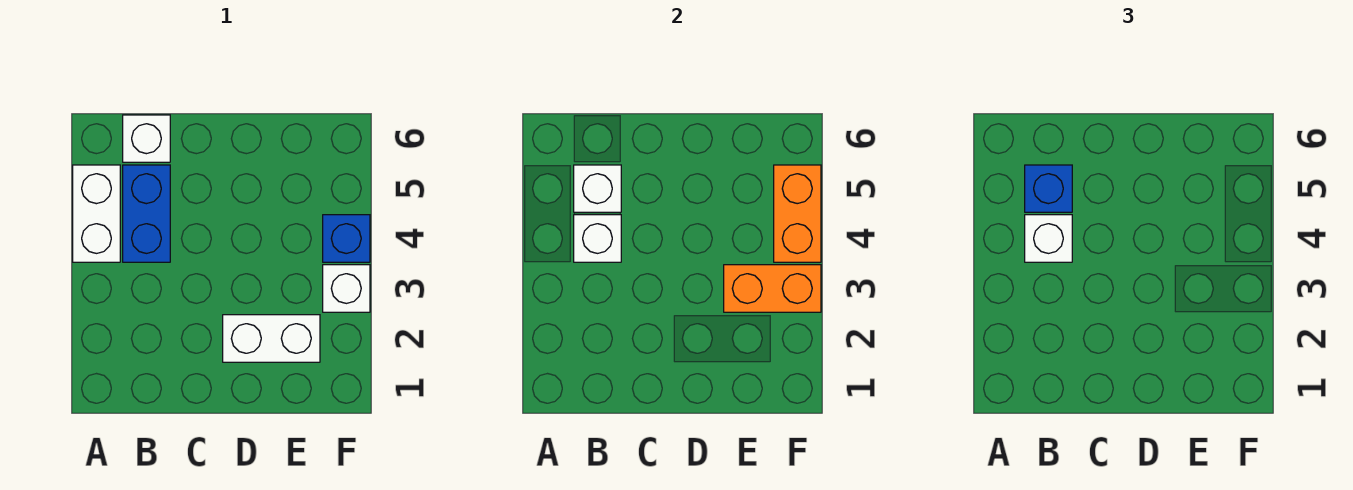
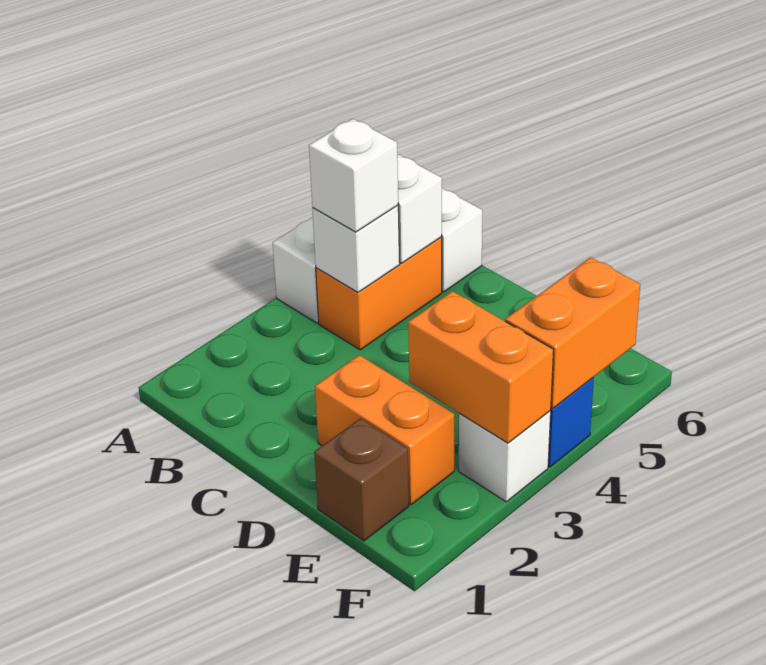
blue brick B4:B5 level 1 -> orange brick B4:B5 level 1
blue brick B5 level 3 -> none
white brick D2:E2 level 1 -> orange brick D2:E2 level 1
none -> brown brick E1 level 1

